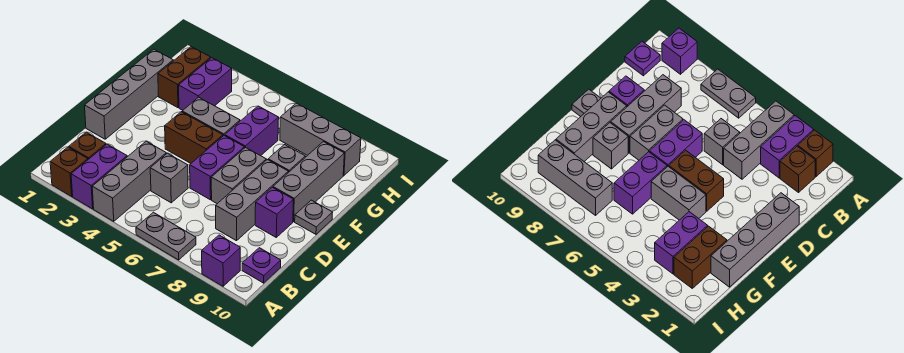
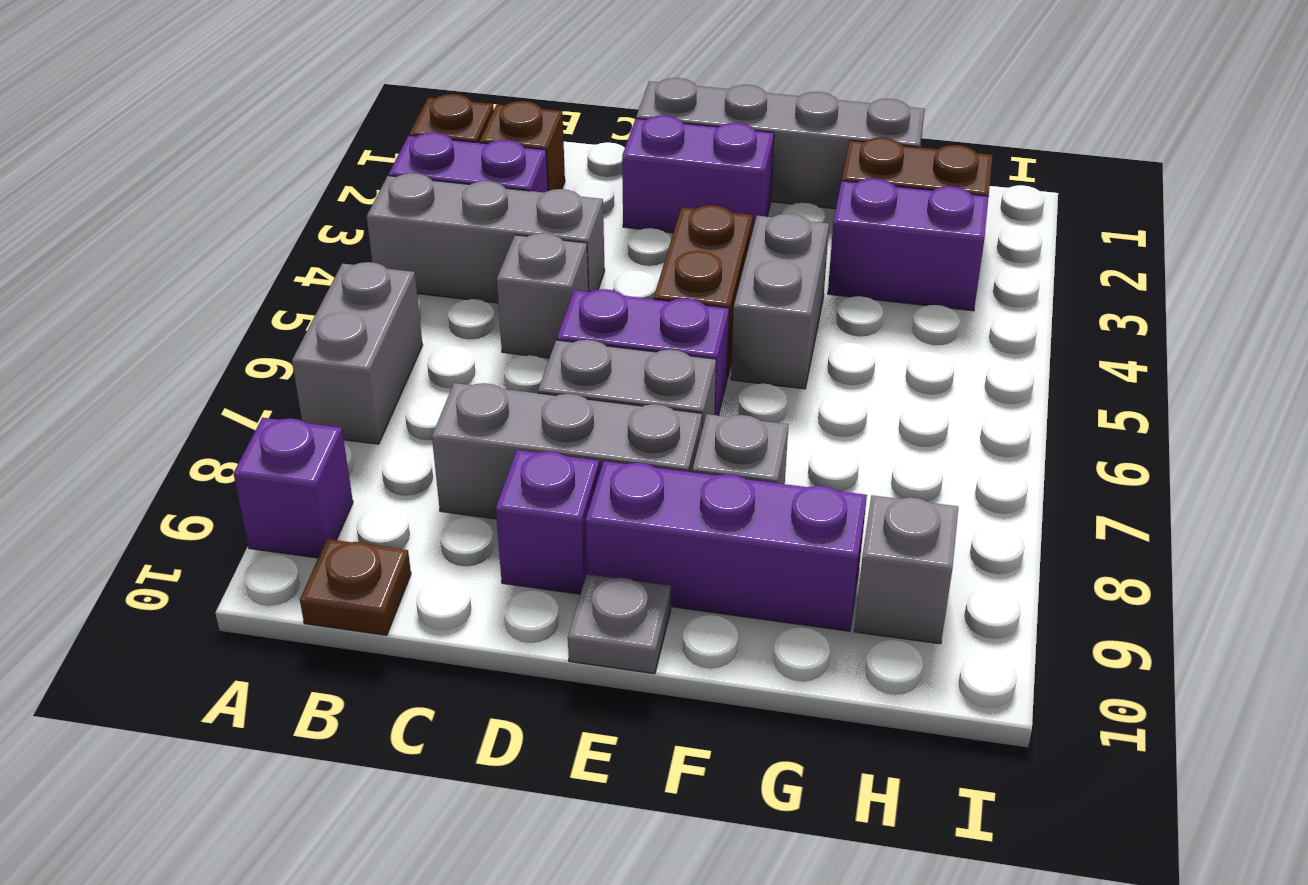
grey plate A6:A7 level 1 -> grey brick A6:A7 level 1
purple plate B10 level 1 -> brown plate B10 level 1
grey brick E9:G9 level 1 -> purple brick E9:G9 level 1
purple brick F6:G6 level 1 -> purple brick D2:E2 level 1
grey brick H7:H9 level 1 -> grey brick H9 level 1

